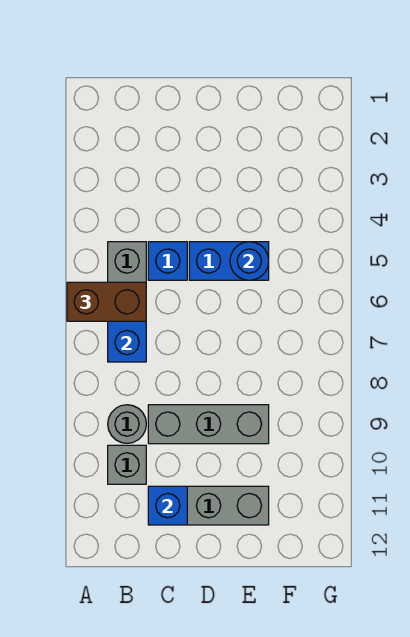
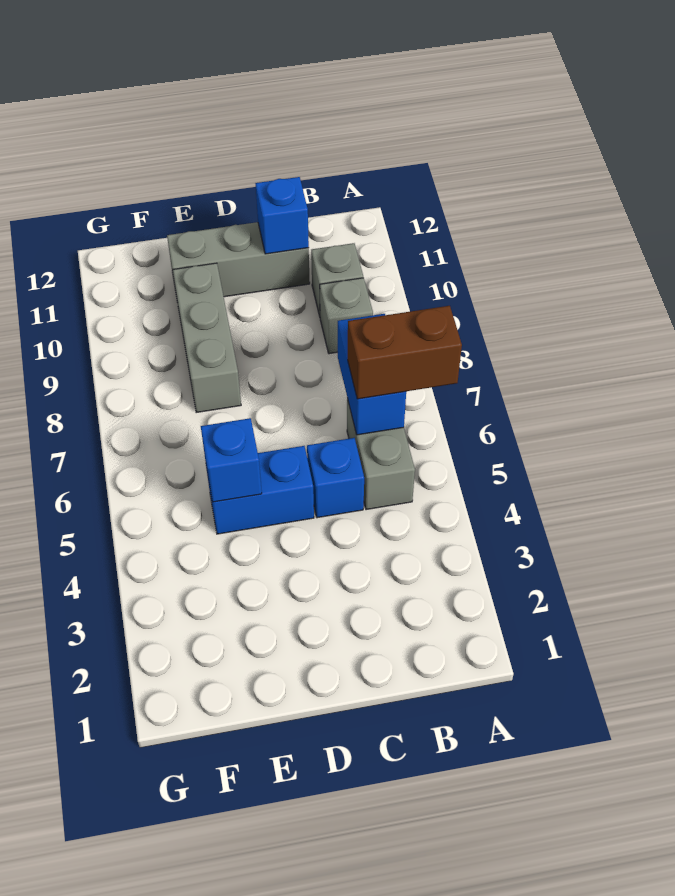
grey round brick B9 level 1 -> grey brick B9 level 1
grey brick C9:E9 level 1 -> grey brick E8:E10 level 1
blue round brick E5 level 2 -> blue brick E5 level 2

